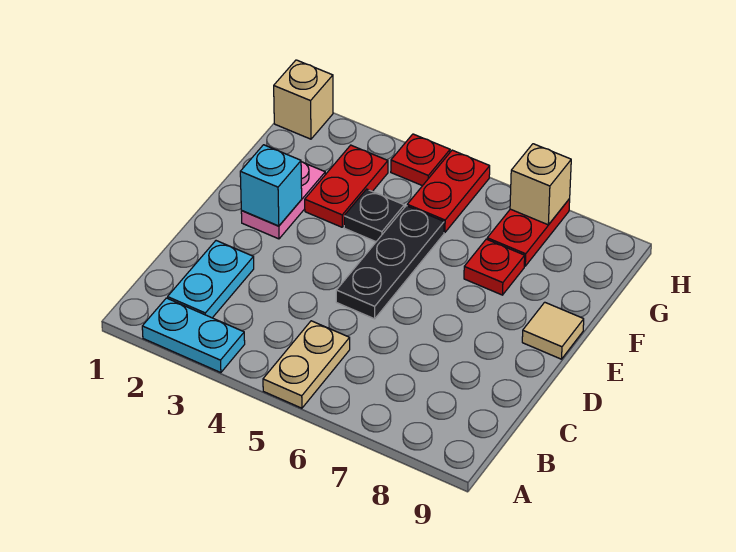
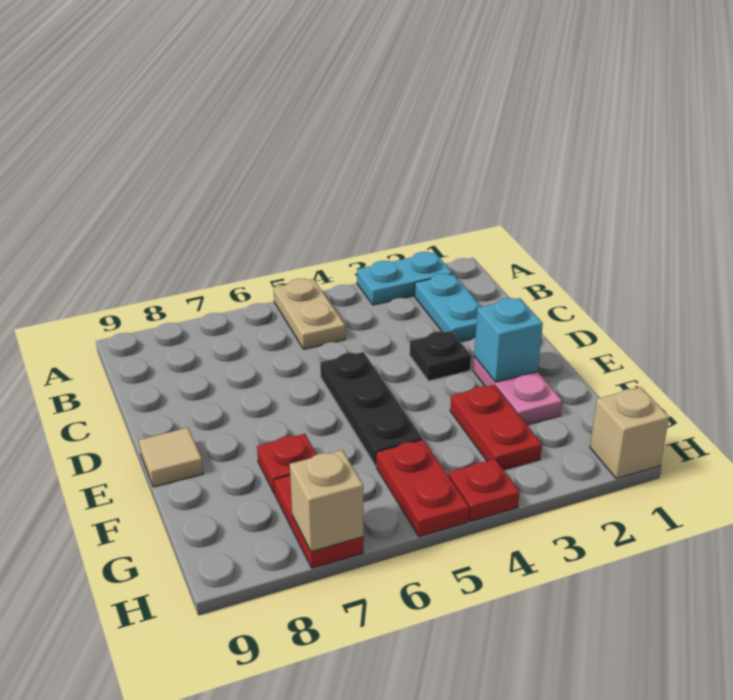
black plate F4 level 1 -> black plate D3 level 1

